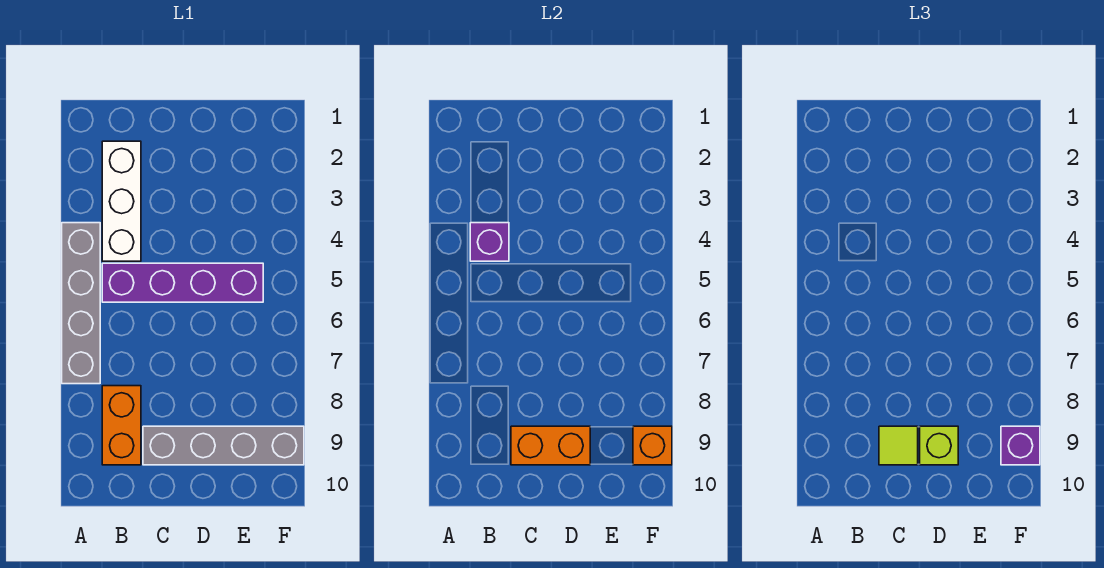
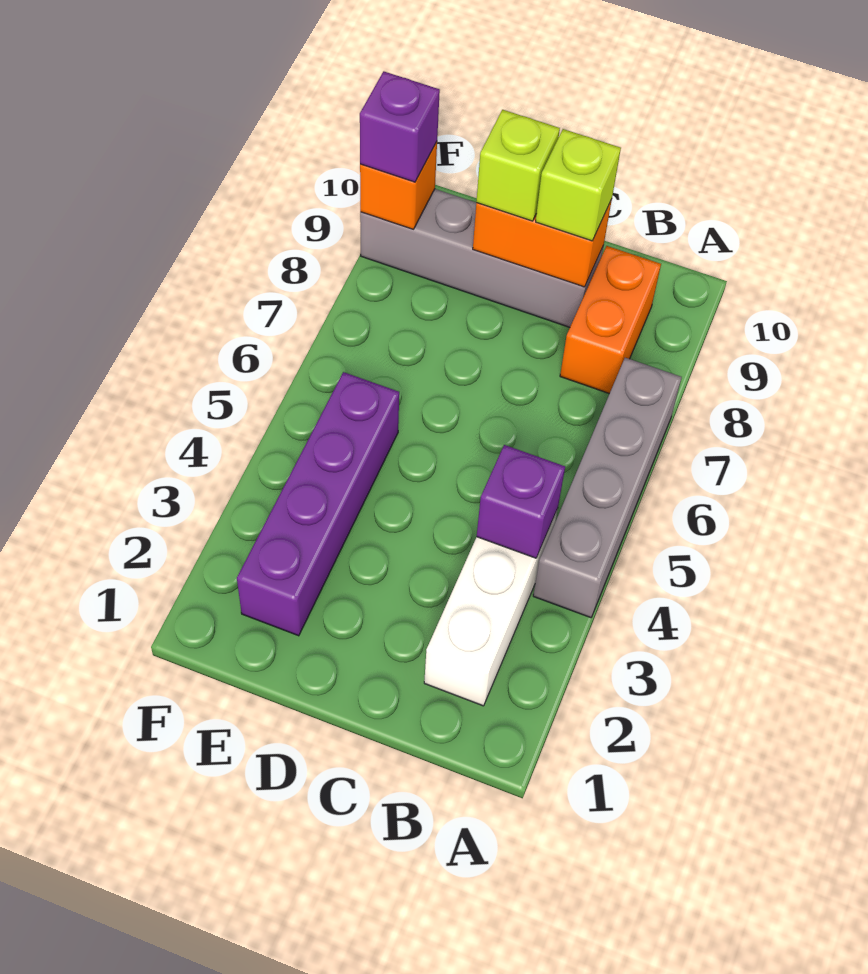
purple brick B5:E5 level 1 -> purple brick E2:E5 level 1
lime tile C9 level 3 -> lime brick C9 level 3

